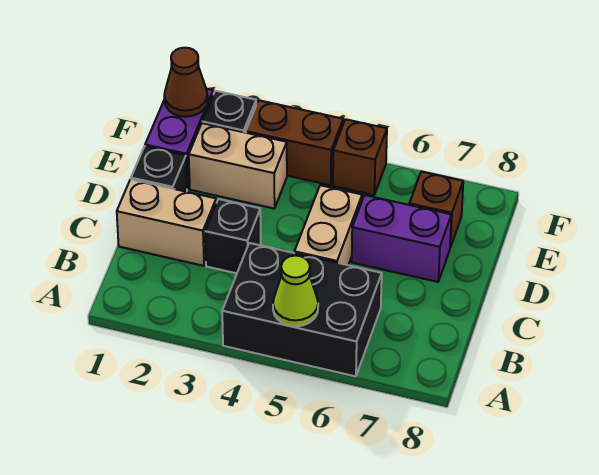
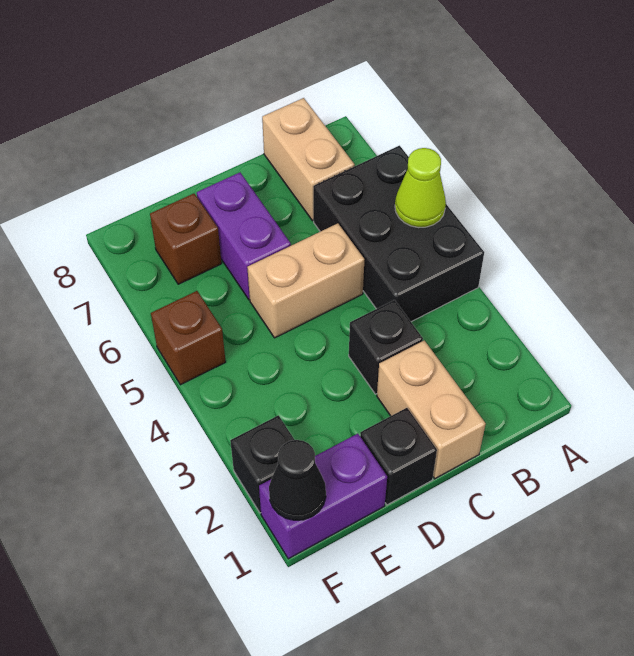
tan brick E2:E3 level 1 -> tan brick B7:B8 level 1
brown cone F1 level 2 -> black cone F1 level 2
brown brick F3:F4 level 1 -> none

